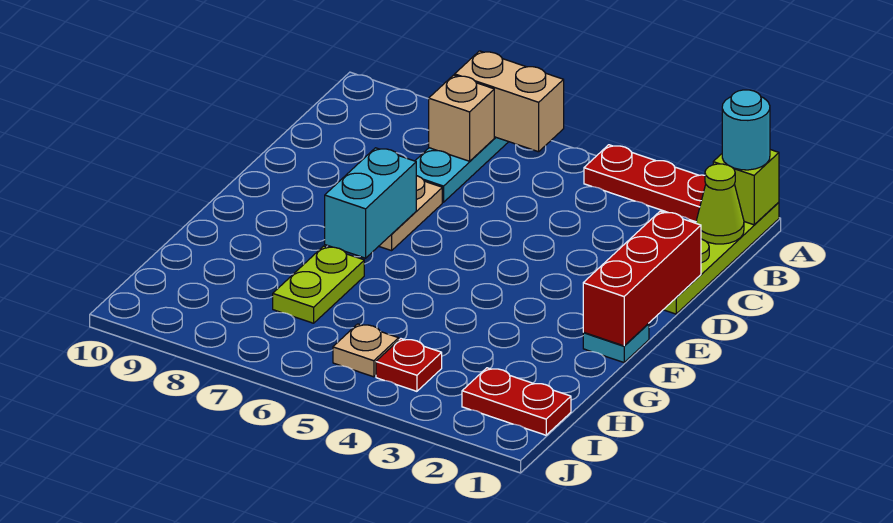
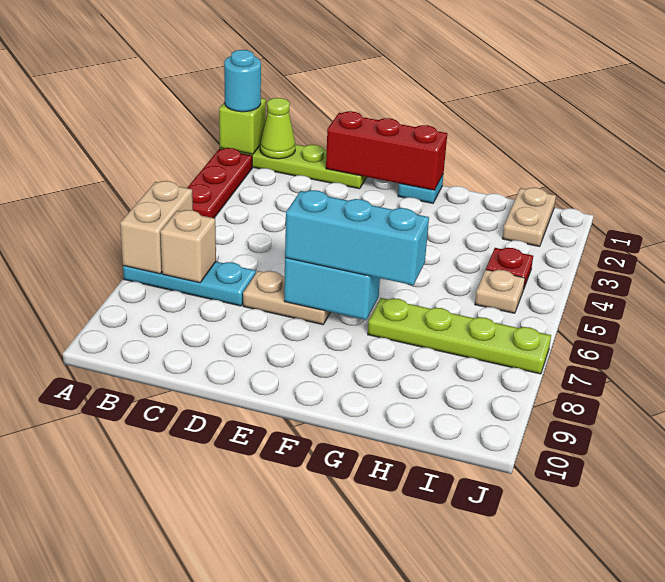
none -> cyan brick E7:G7 level 3
lime plate G7:H7 level 1 -> lime plate G7:J7 level 1
red plate I1:I2 level 1 -> tan plate I1:I2 level 1

